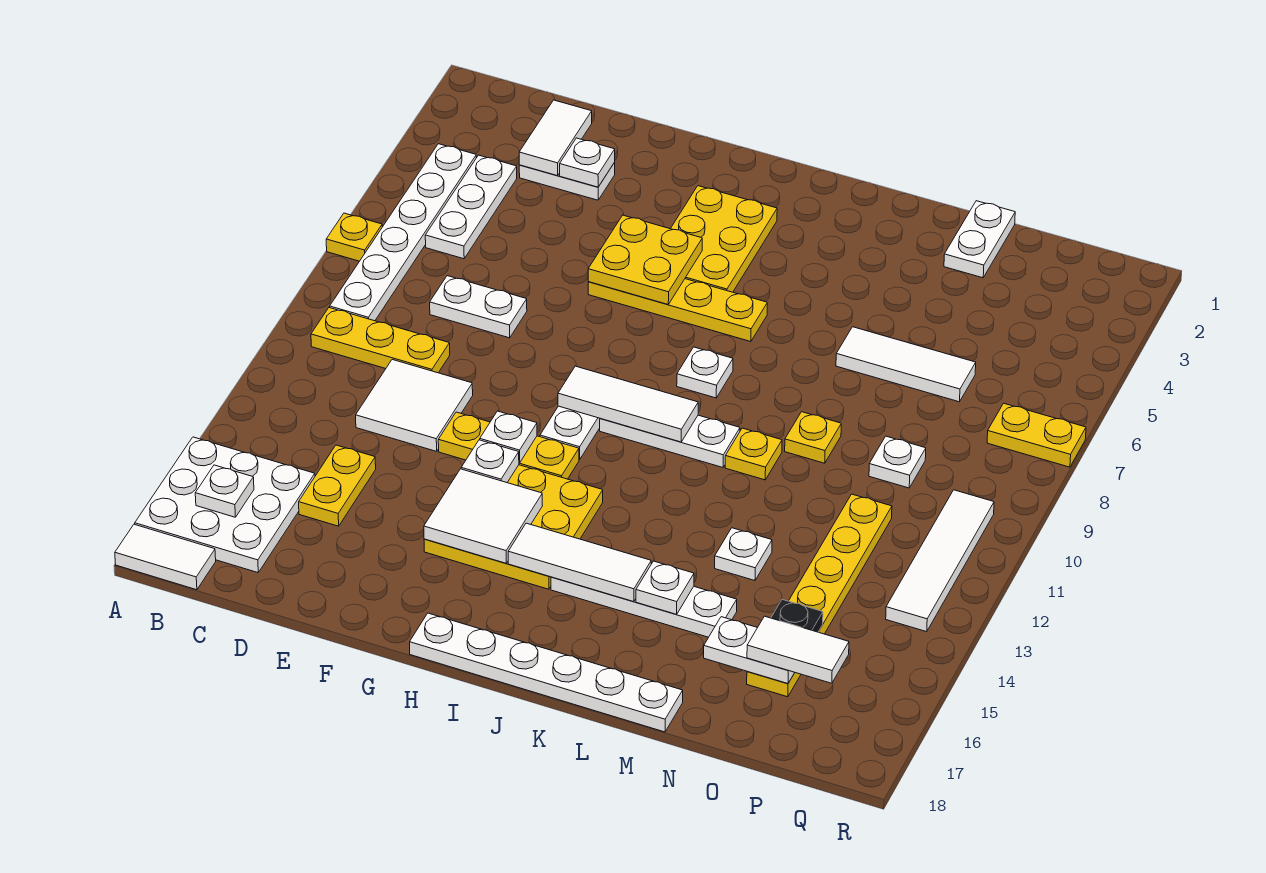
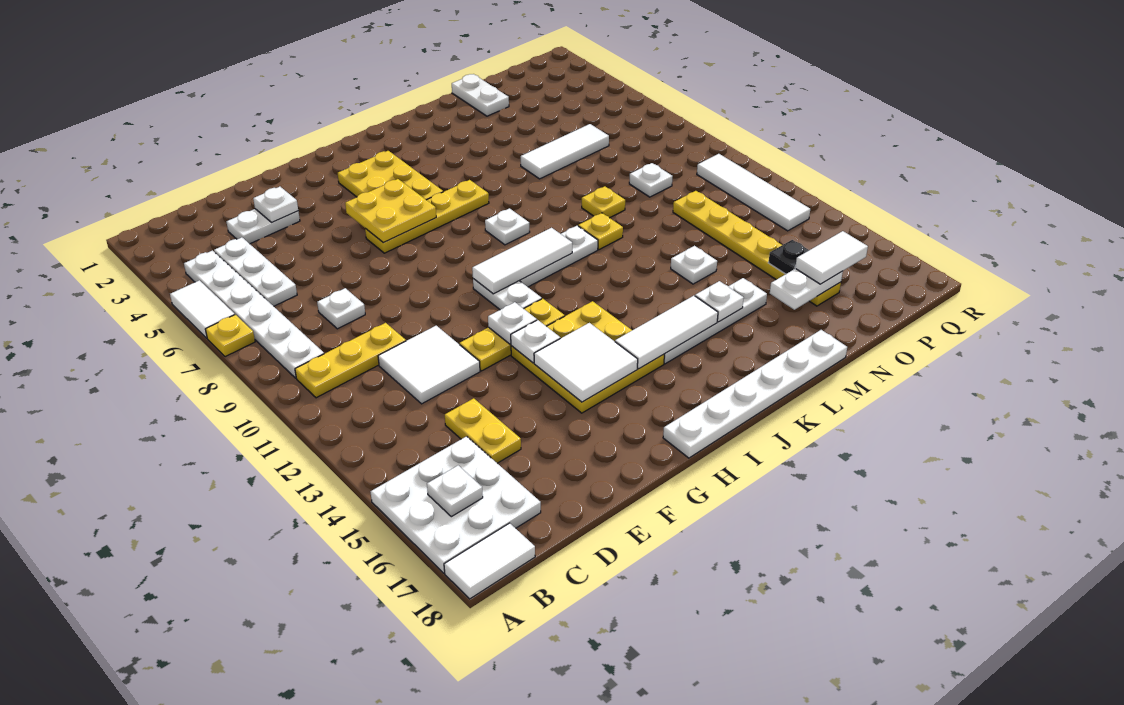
white tile D2:D3 level 2 -> white tile A5:A6 level 1
white plate D8:E8 level 1 -> white plate D8 level 1
yellow plate Q7:R7 level 1 -> none

